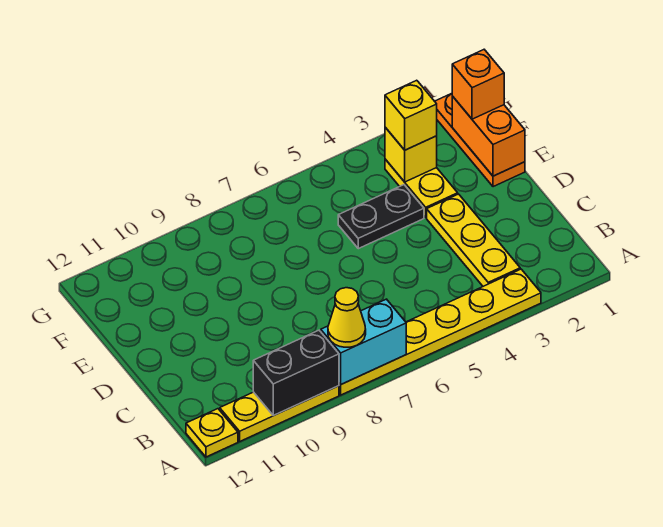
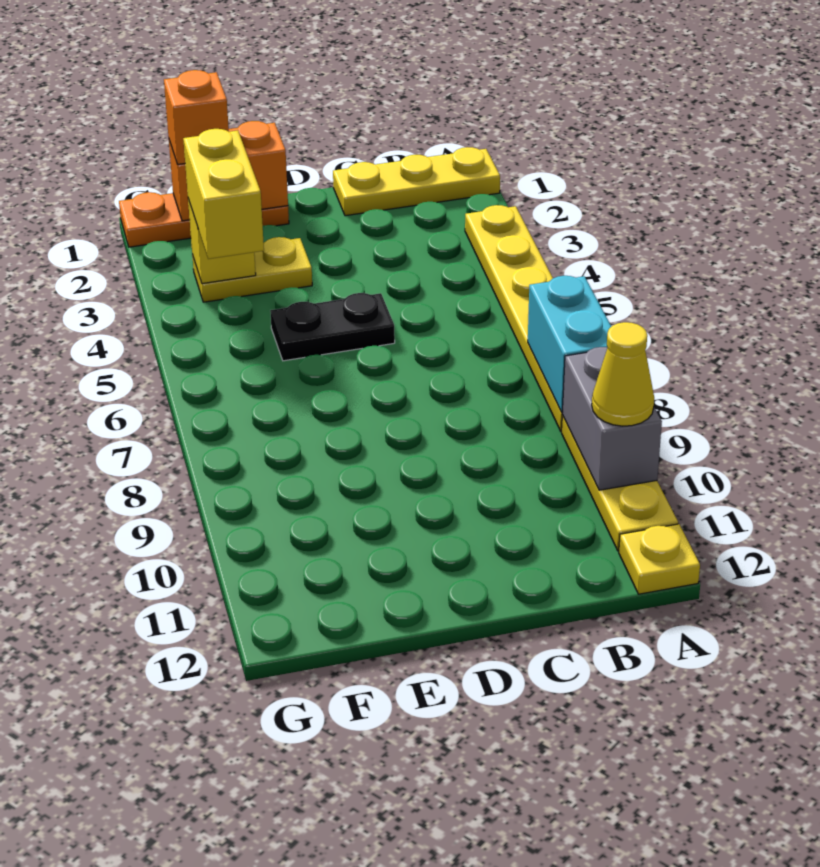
yellow cone A8 level 3 -> yellow cone A10 level 3
black brick A9:A10 level 2 -> grey brick A9:A10 level 2
yellow plate B3:D3 level 1 -> yellow plate A1:C1 level 1
black plate E4:E5 level 1 -> black plate D5:E5 level 1
yellow brick F3 level 3 -> yellow brick F3:F4 level 3

